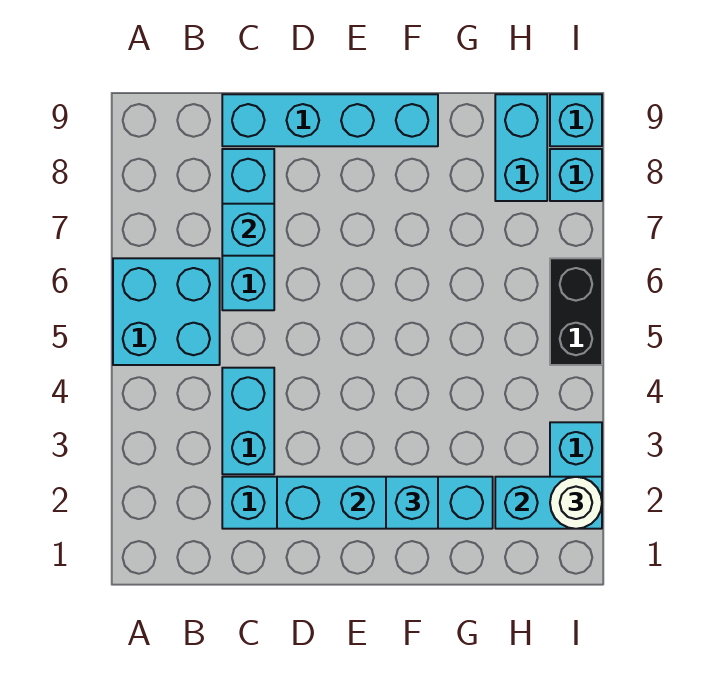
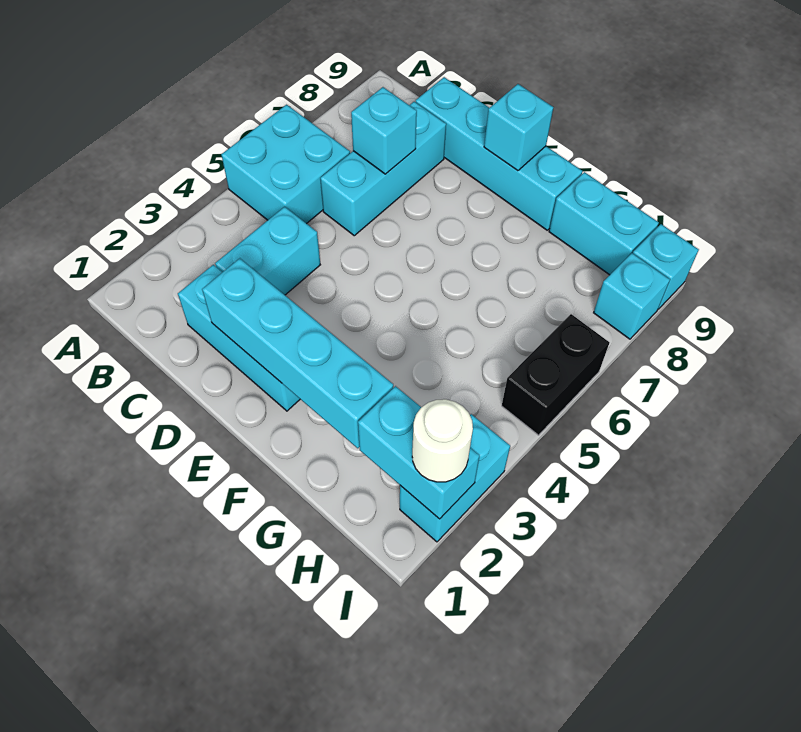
cyan brick F2 level 3 -> cyan brick E9 level 2
cyan brick H8:H9 level 1 -> cyan brick G9:H9 level 1

